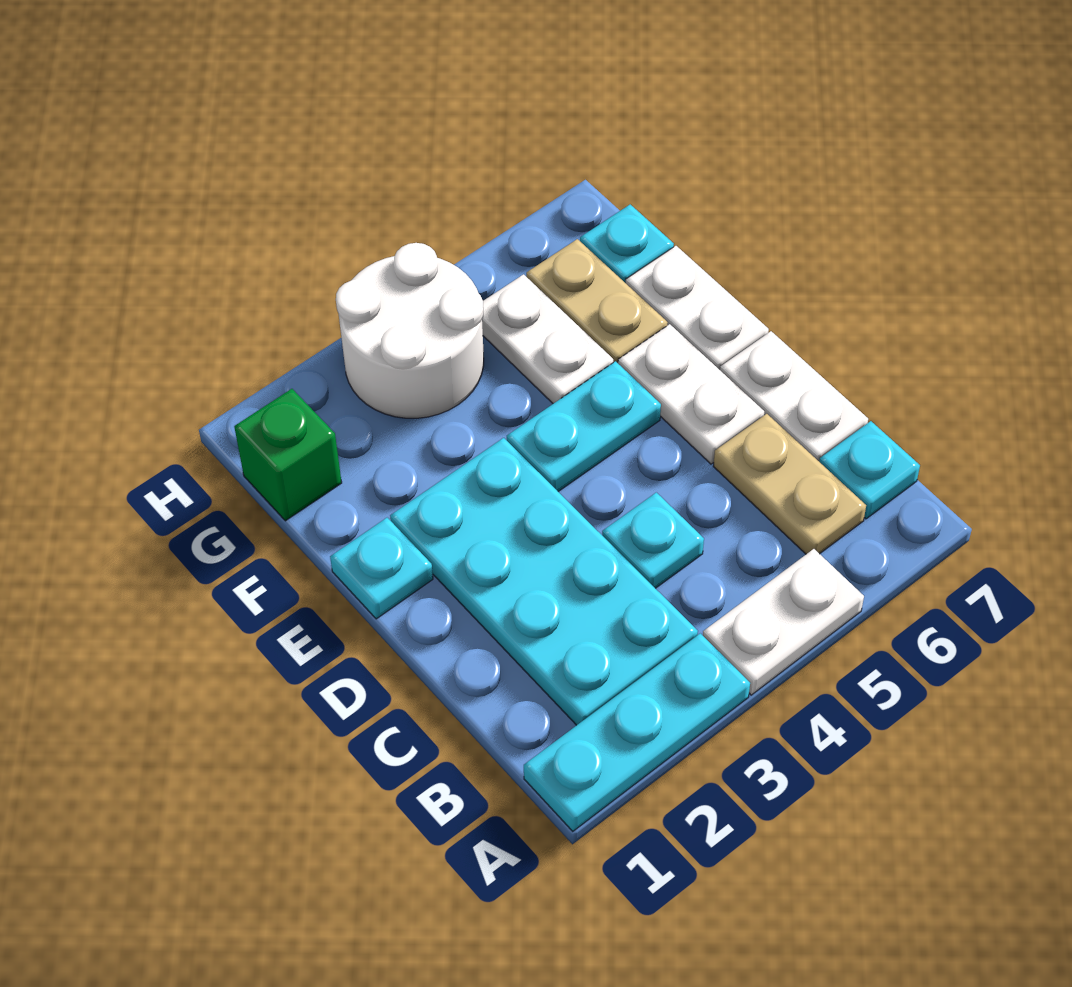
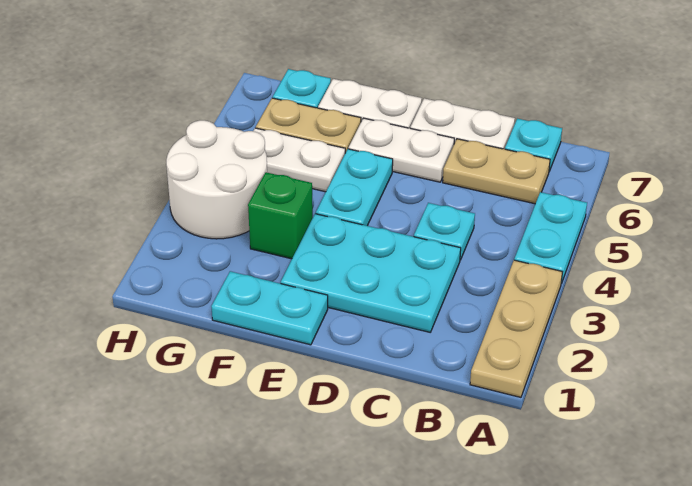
cyan plate A1:A3 level 1 -> tan plate A1:A3 level 1
white plate A4:A5 level 1 -> cyan plate A4:A5 level 1
cyan plate B2:E3 level 1 -> cyan plate C2:E3 level 1
cyan plate E1 level 1 -> cyan plate E1:F1 level 1
green brick G1 level 1 -> green brick F3 level 1

